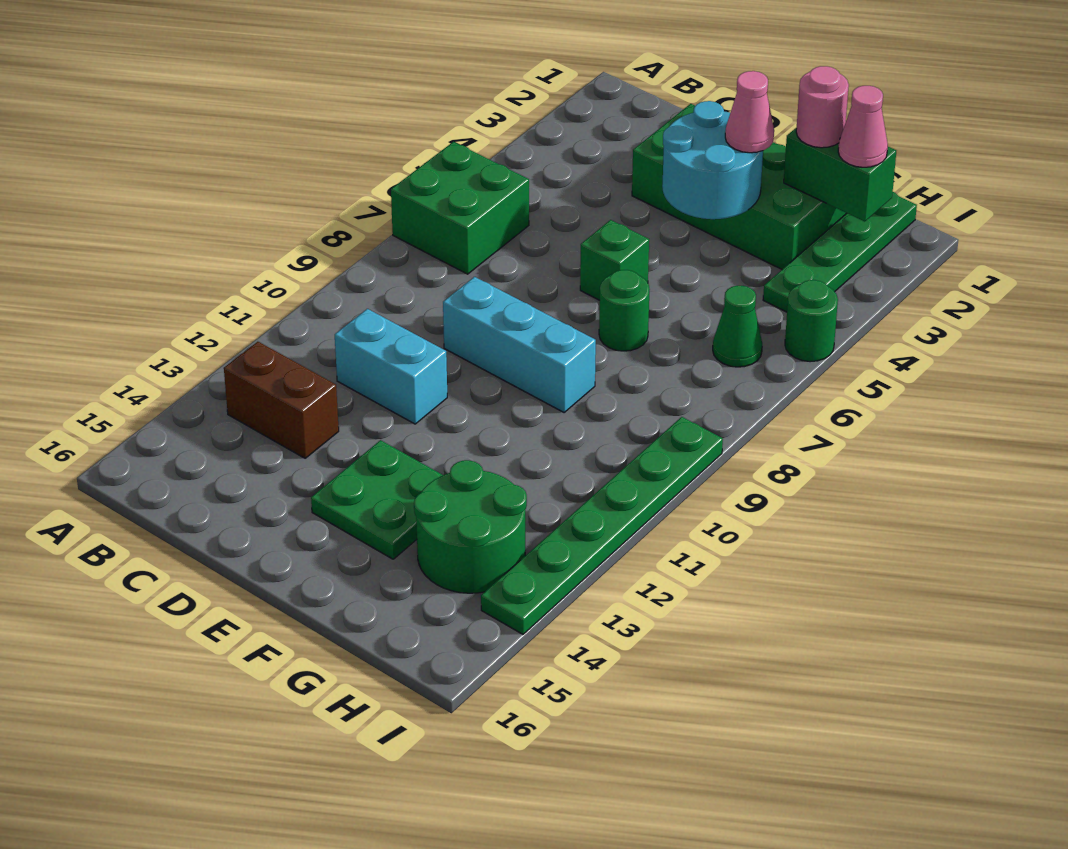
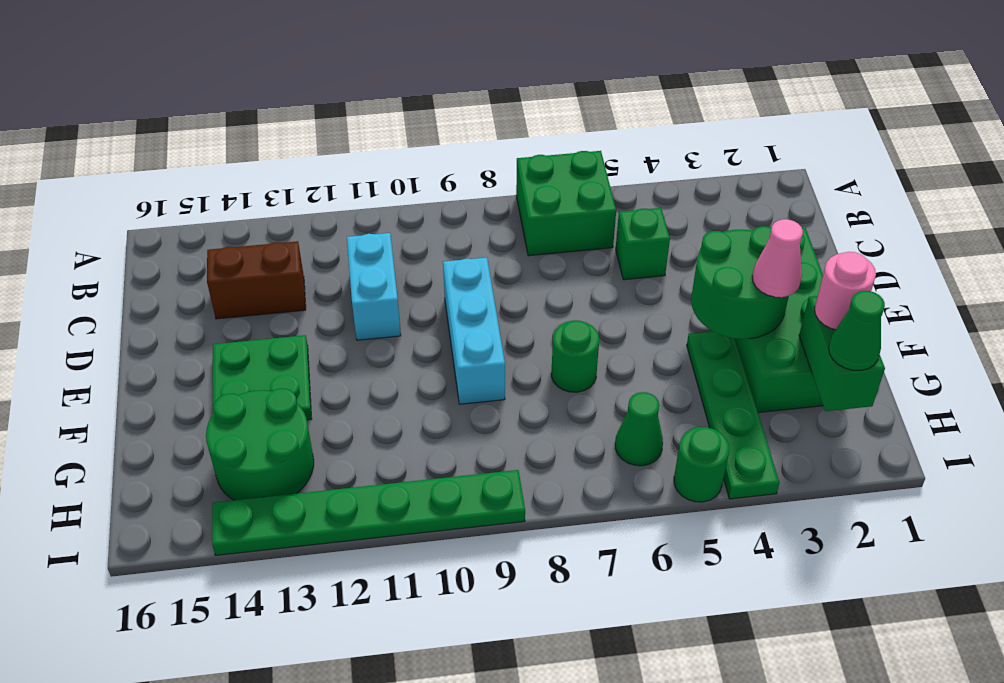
brown brick B13:C13 level 1 -> brown brick C13:C14 level 1
cyan round brick E3:F4 level 2 -> green round brick E3:F4 level 2
green brick E6 level 1 -> green brick C5 level 1
green plate H1:H4 level 1 -> green plate F4:I4 level 1
pink cone H2 level 3 -> green cone H2 level 3

